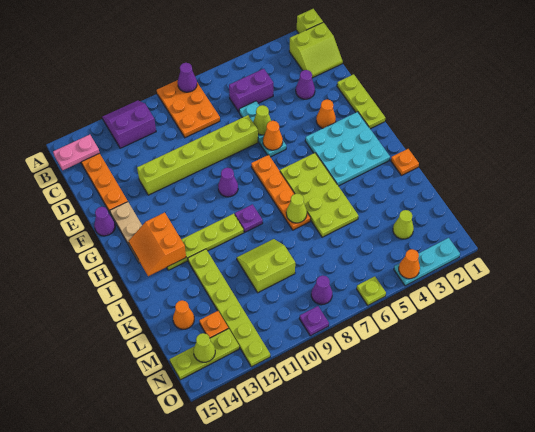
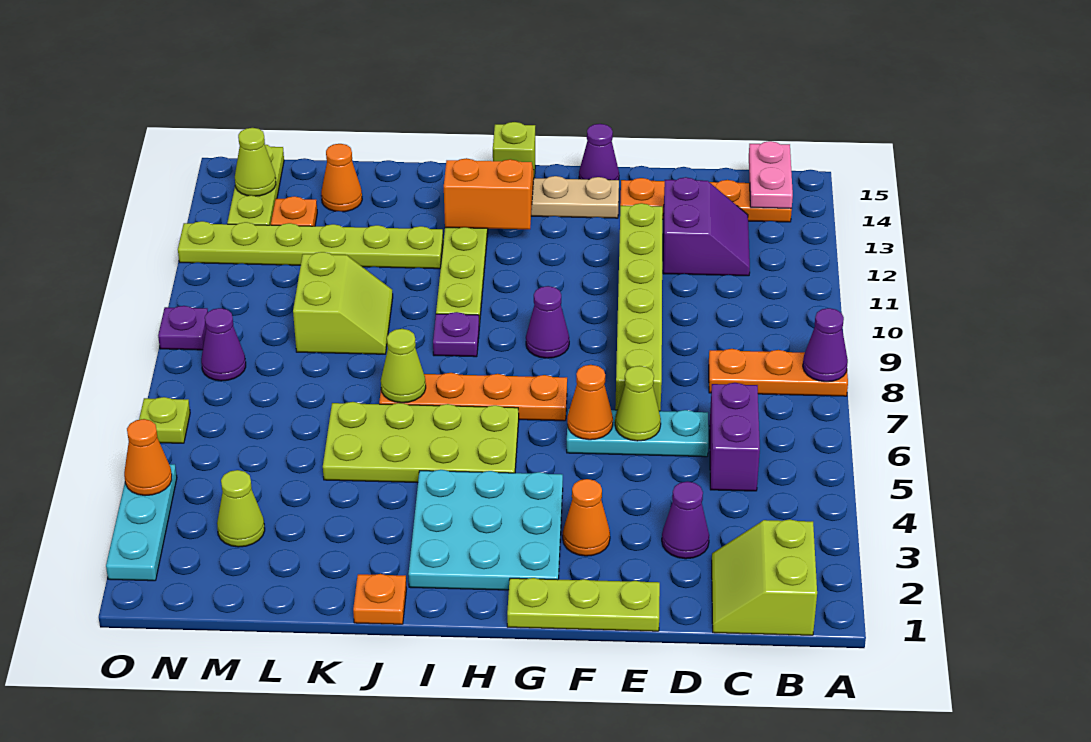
lime brick A1 level 1 -> lime brick H15 level 1
orange plate A8:C9 level 1 -> orange plate A8:C8 level 1
purple slope A11:B12 level 1 top B -> purple slope C12:D13 level 1 top D

